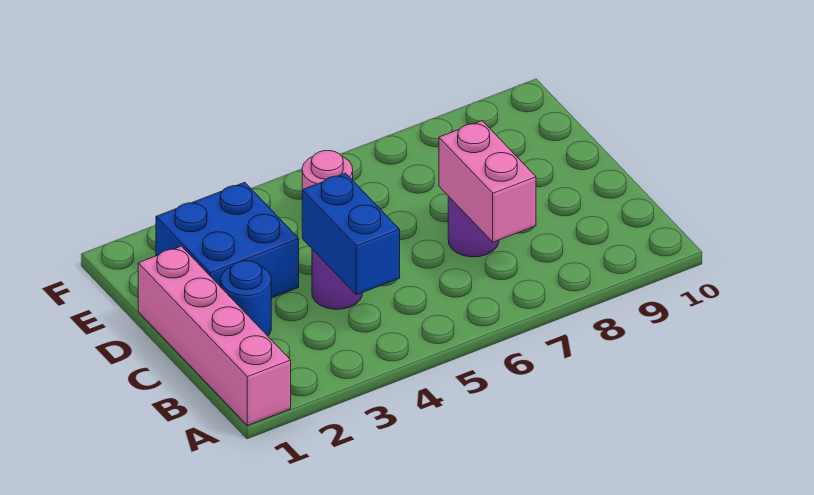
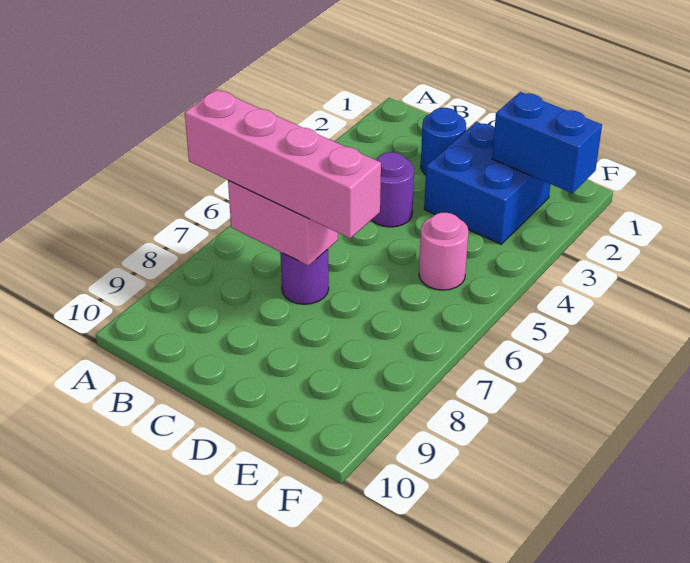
pink brick A1:D1 level 1 -> pink brick A7:D7 level 3
blue brick B4:C4 level 2 -> blue brick E2:F2 level 2

